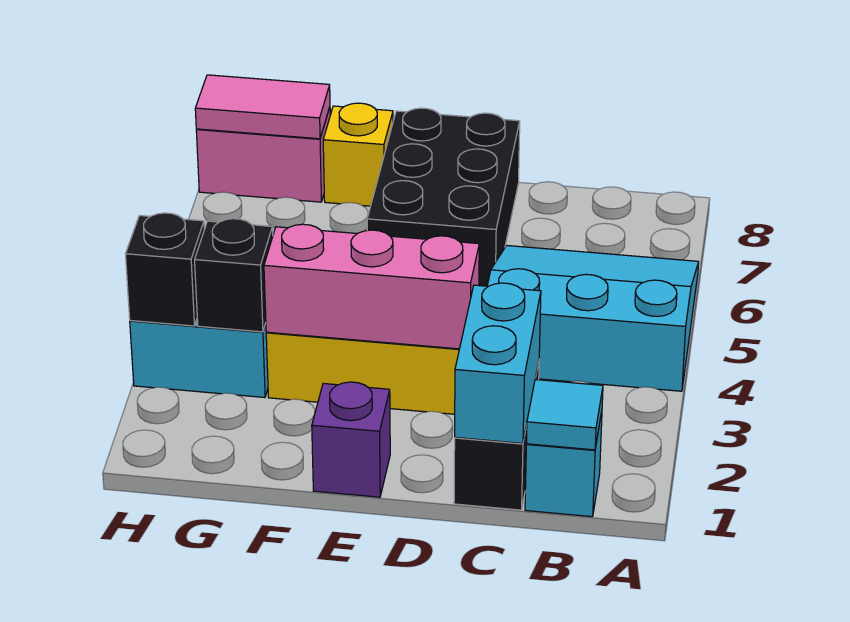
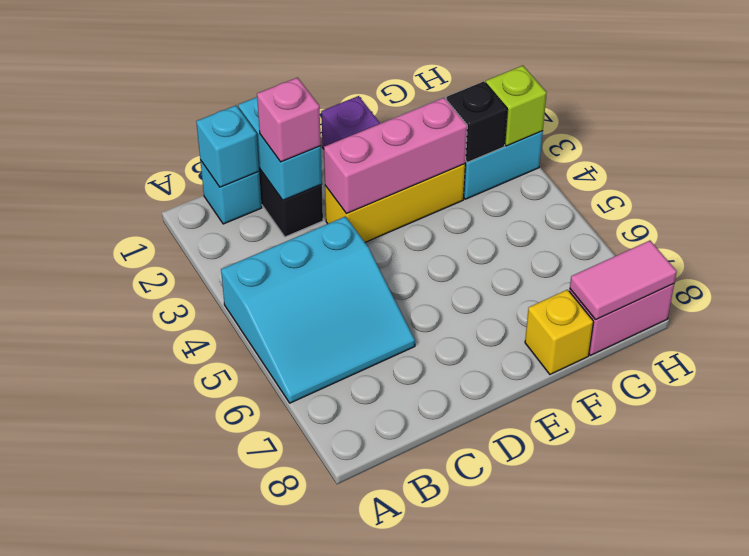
cyan tile B1 level 2 -> cyan brick B1 level 2
none -> pink brick C2 level 3
black brick D6:E8 level 1 -> none
black brick H3 level 2 -> lime brick H3 level 2

